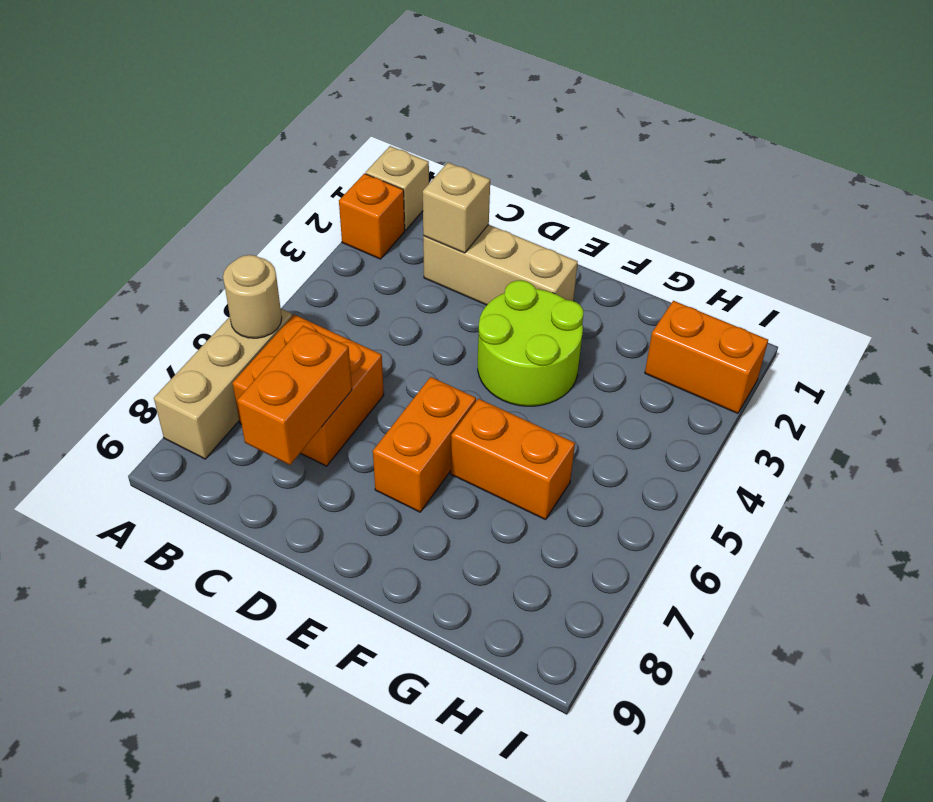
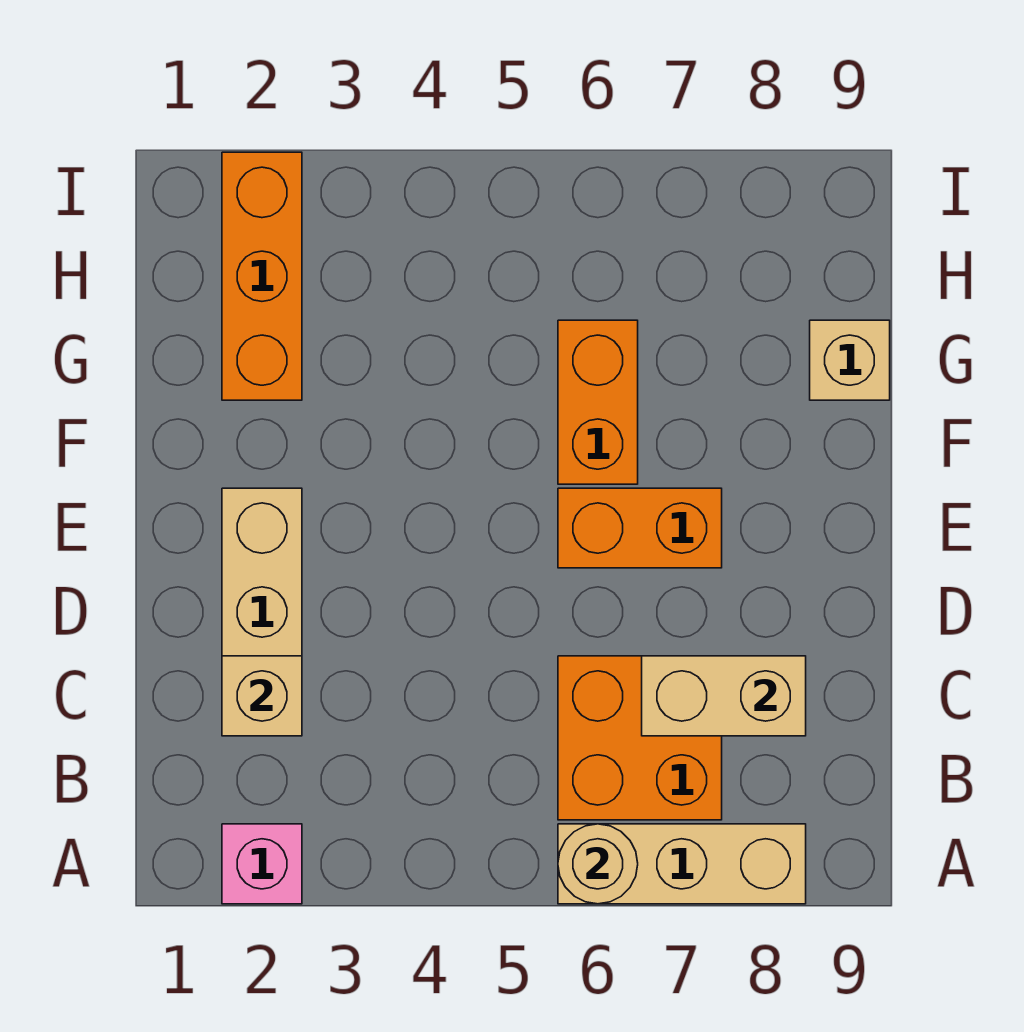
tan brick A1 level 1 -> tan brick G9 level 1
orange brick A2 level 1 -> pink brick A2 level 1
orange brick C7:C8 level 2 -> tan brick C7:C8 level 2
lime round brick E3:F4 level 1 -> none
orange brick H2:I2 level 1 -> orange brick G2:I2 level 1

